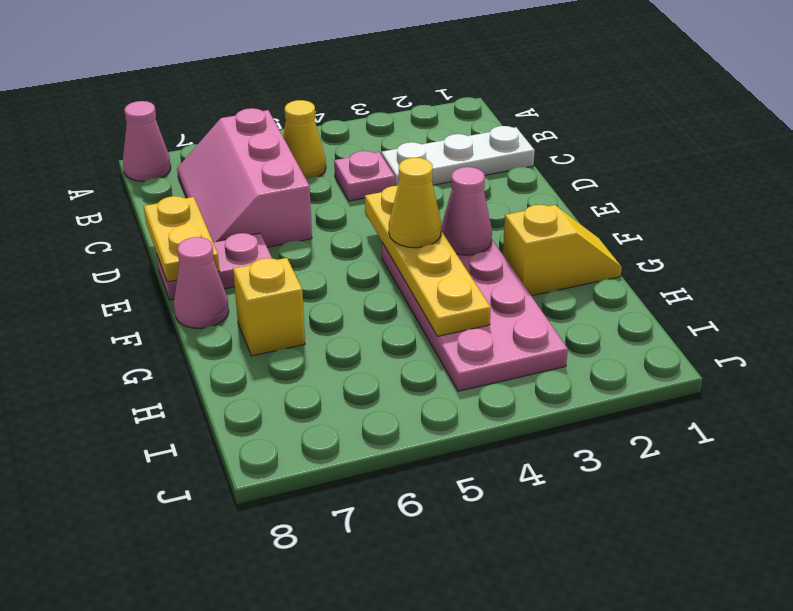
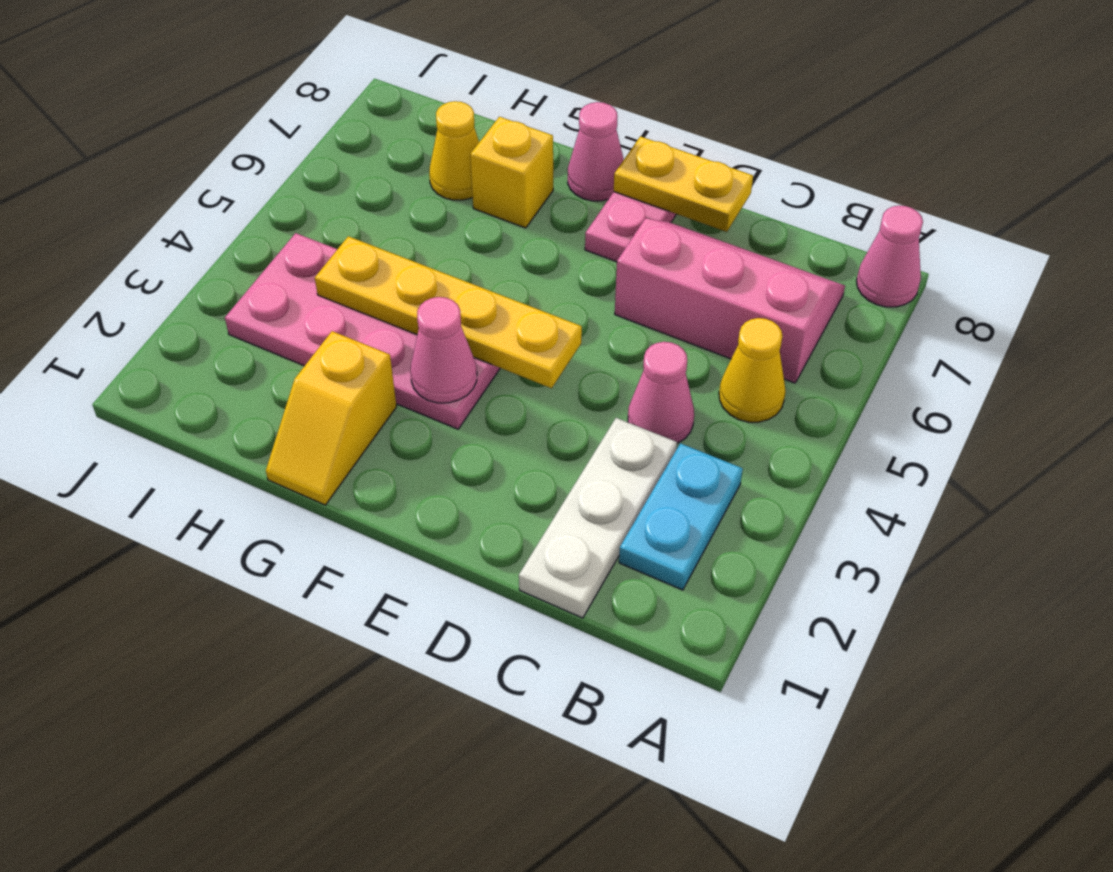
none -> cyan plate B2:B3 level 1
pink plate C4 level 1 -> pink cone C4 level 1
yellow cone F4 level 3 -> yellow cone H7 level 1

